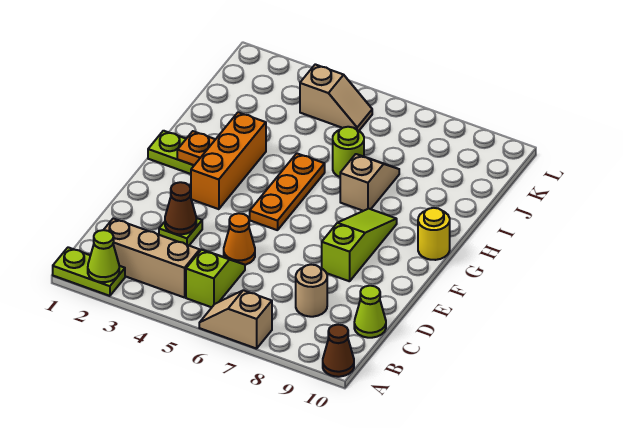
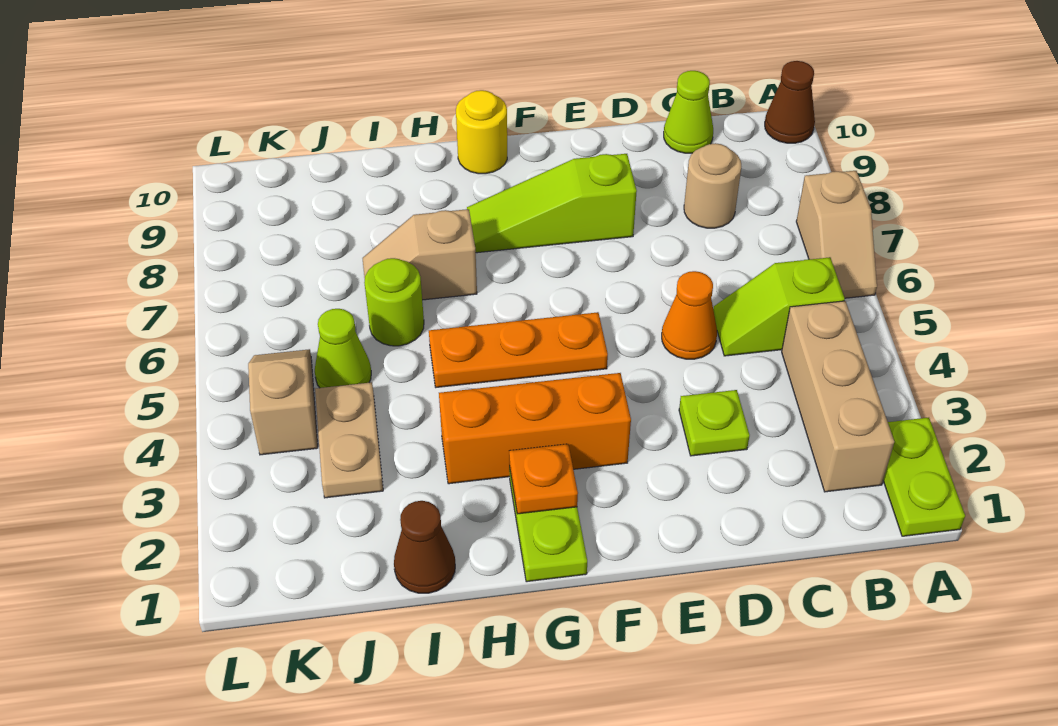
lime cone A2 level 2 -> lime cone J5 level 1
brown cone D3 level 2 -> brown cone I1 level 1
none -> tan plate J3:J4 level 1

